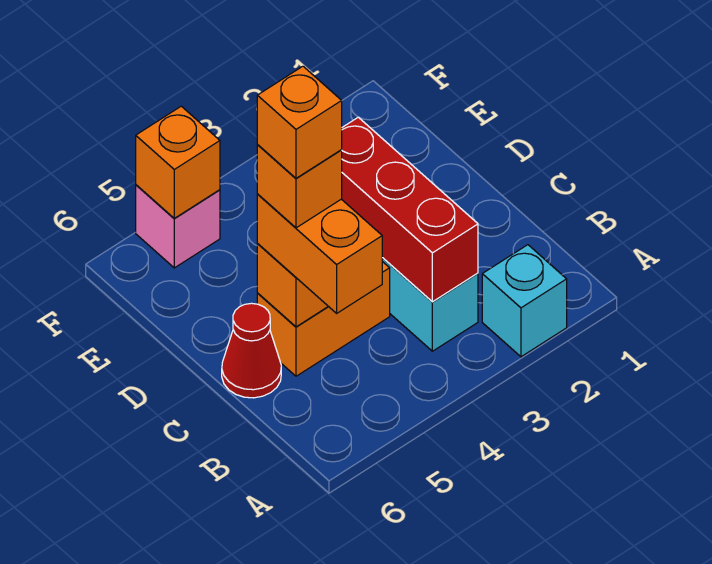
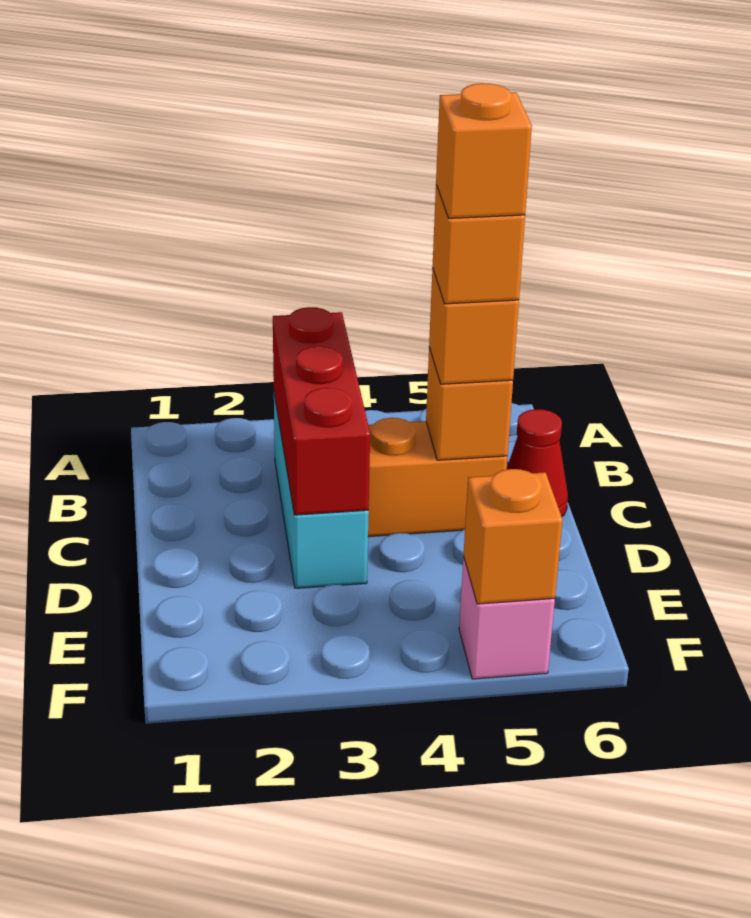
cyan brick A2 level 1 -> none
orange brick B5:C5 level 3 -> orange brick C5 level 3

